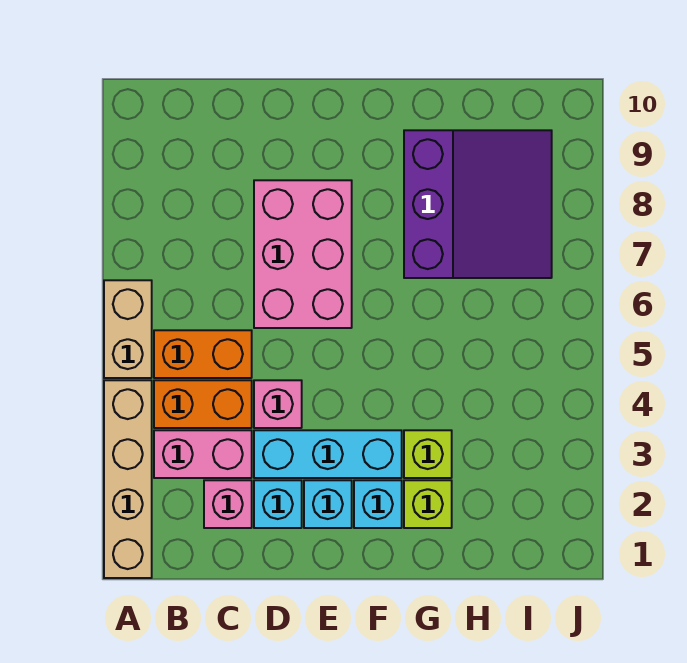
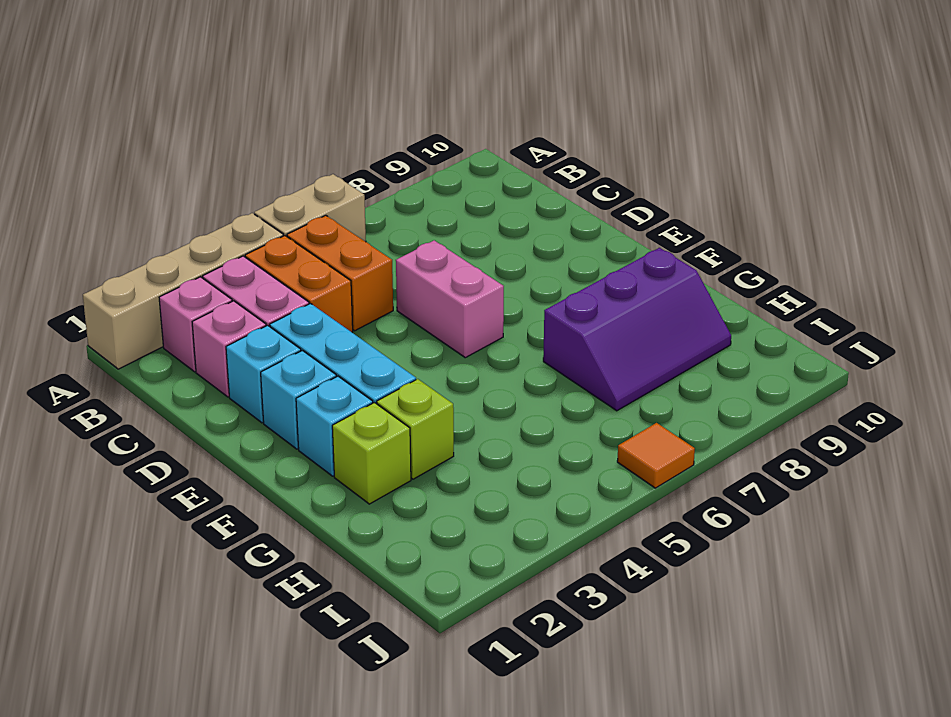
pink brick D4 level 1 -> pink brick B2 level 1
pink brick D6:E8 level 1 -> pink brick D6:E6 level 1
purple slope G7:I9 level 1 top G -> purple slope G7:H9 level 1 top G
none -> orange tile J6 level 1

